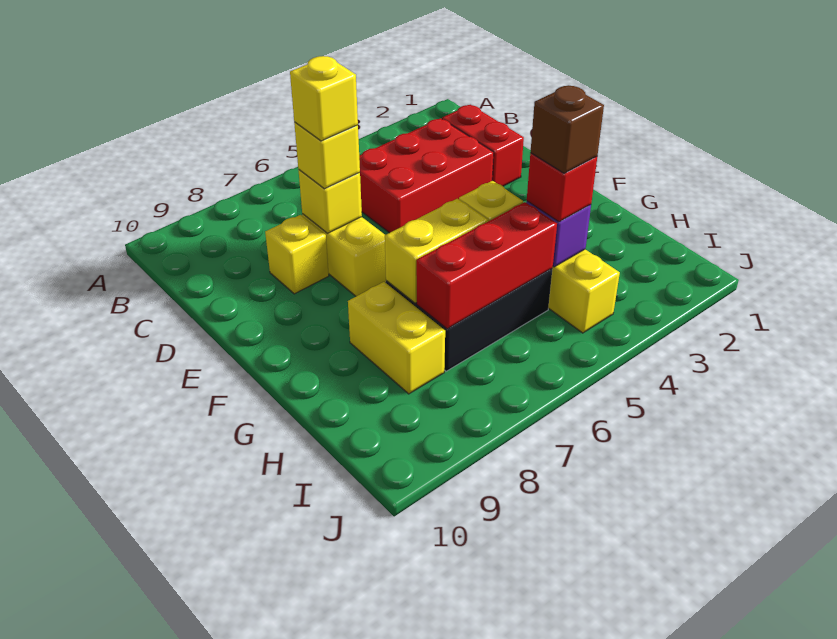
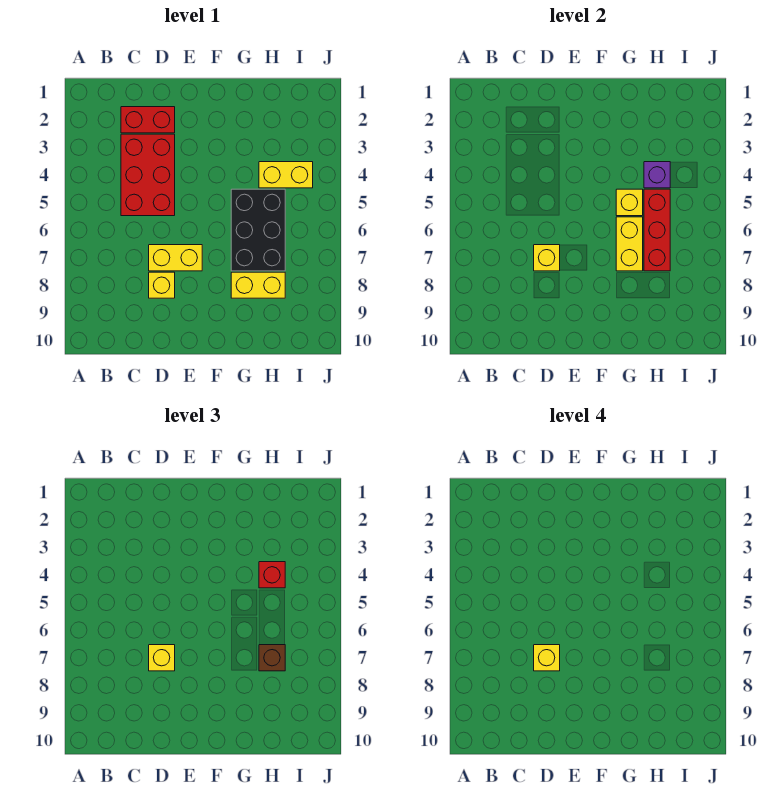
brown brick H4 level 4 -> brown brick H7 level 3

